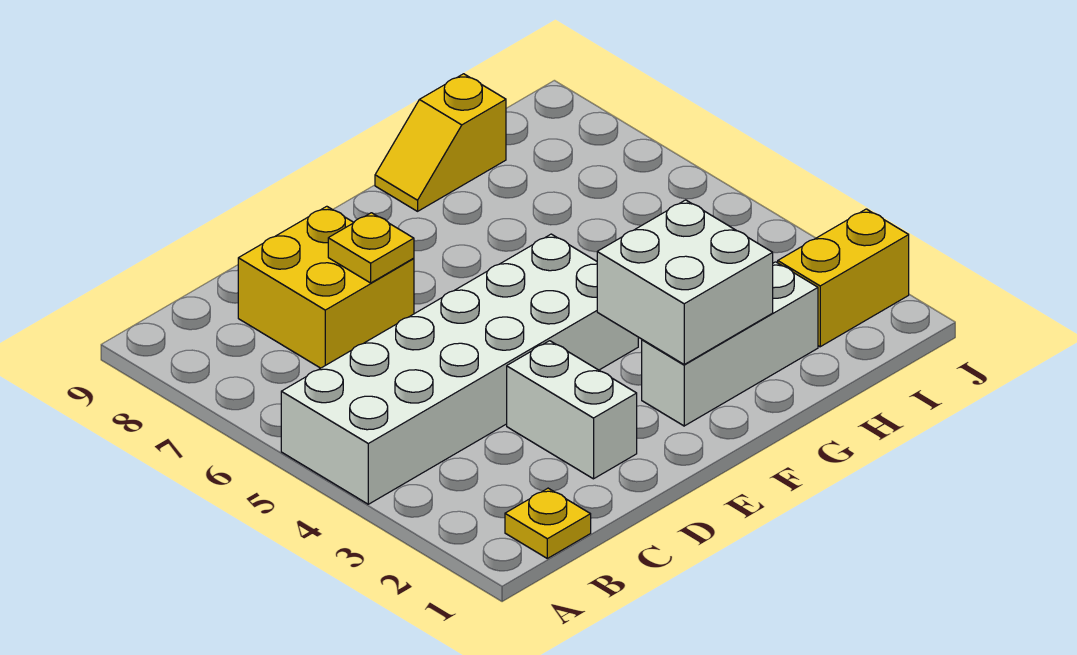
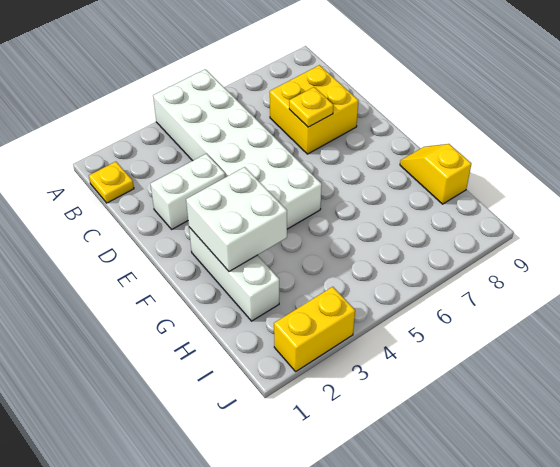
yellow brick I2:J2 level 1 -> yellow brick J2:J3 level 1

